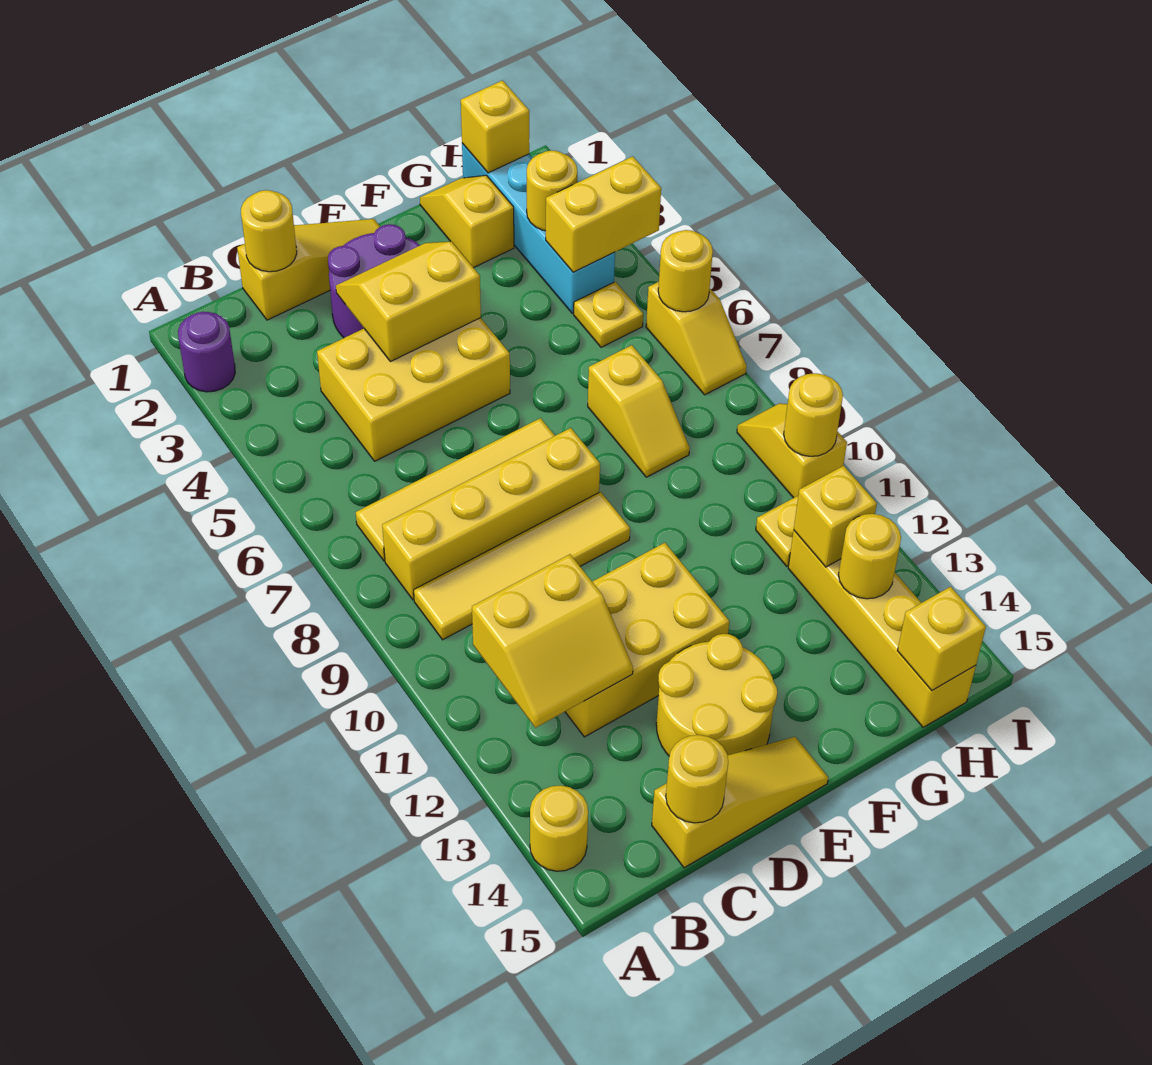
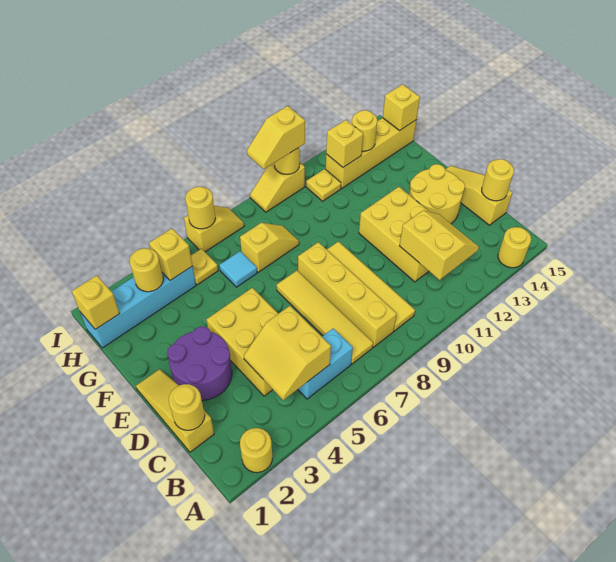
purple round brick A2 level 1 -> yellow round brick A2 level 1
none -> cyan brick B5:B6 level 1
yellow slope D3:E4 level 2 top 4 -> yellow slope B4:C5 level 2 top 5
yellow slope G1:G2 level 1 top 2 -> yellow slope I9:I10 level 3 top 10
none -> cyan tile G6 level 1
yellow brick H4:I4 level 2 -> yellow brick H4 level 2

